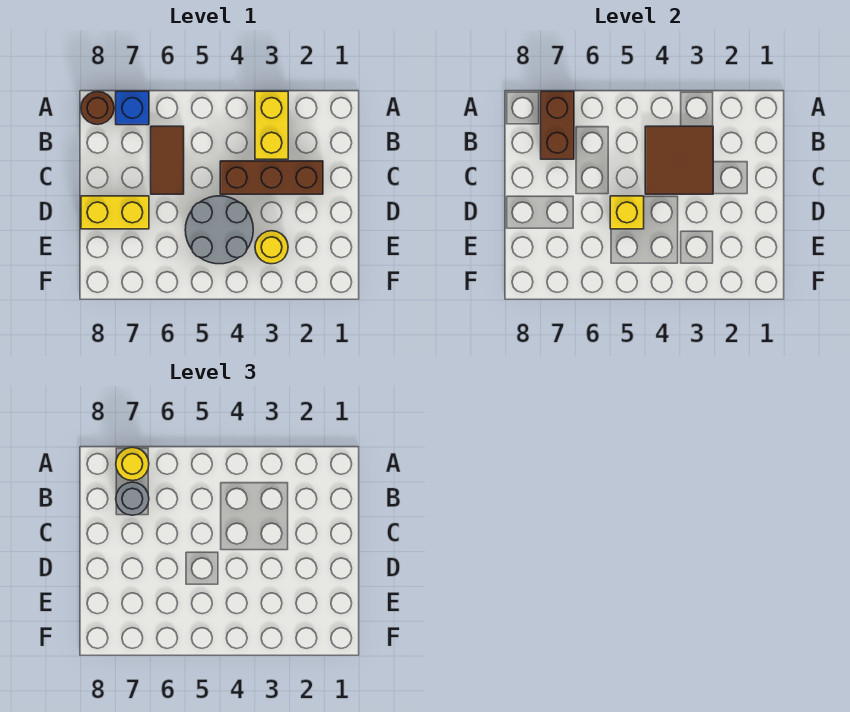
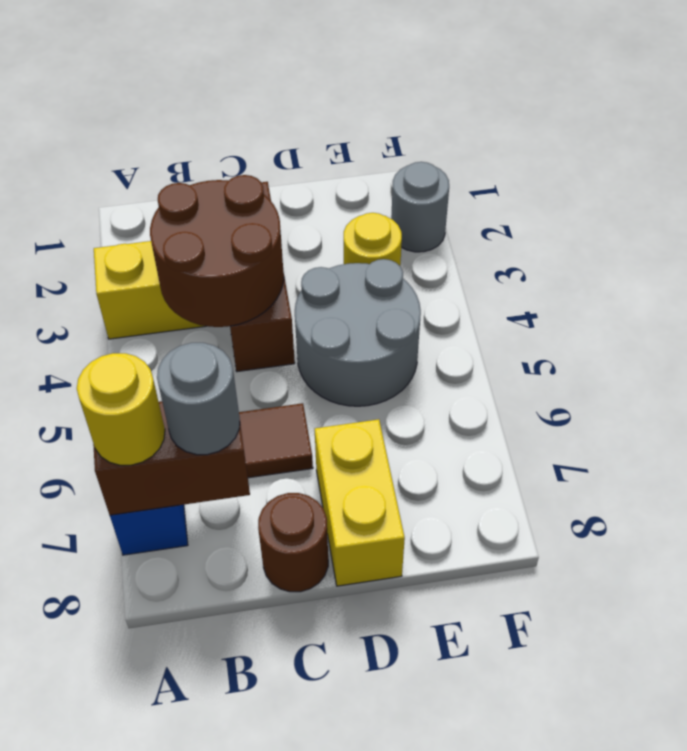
brown round brick A8 level 1 -> brown round brick C8 level 1
brown tile B3:C4 level 2 -> brown round brick B3:C4 level 2
yellow brick D5 level 2 -> none
none -> grey round brick F2 level 1

